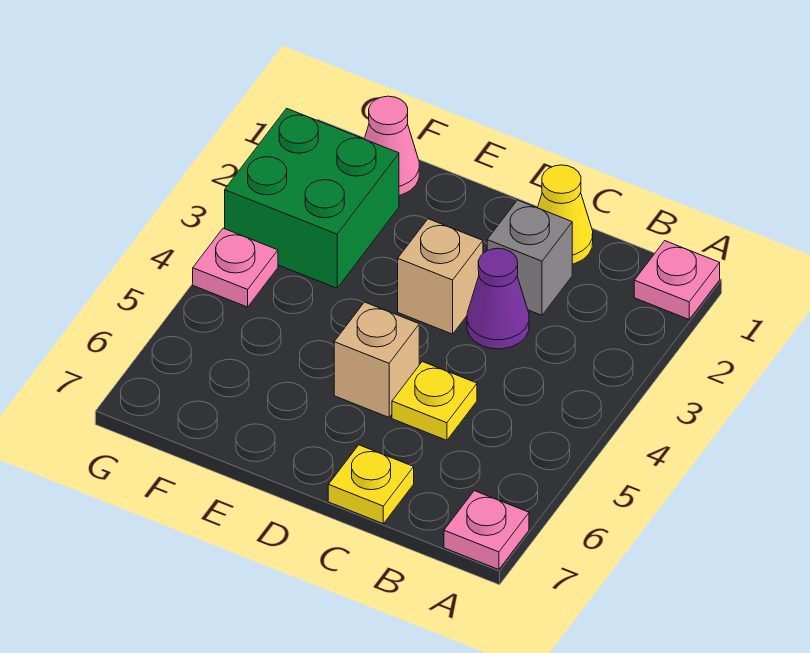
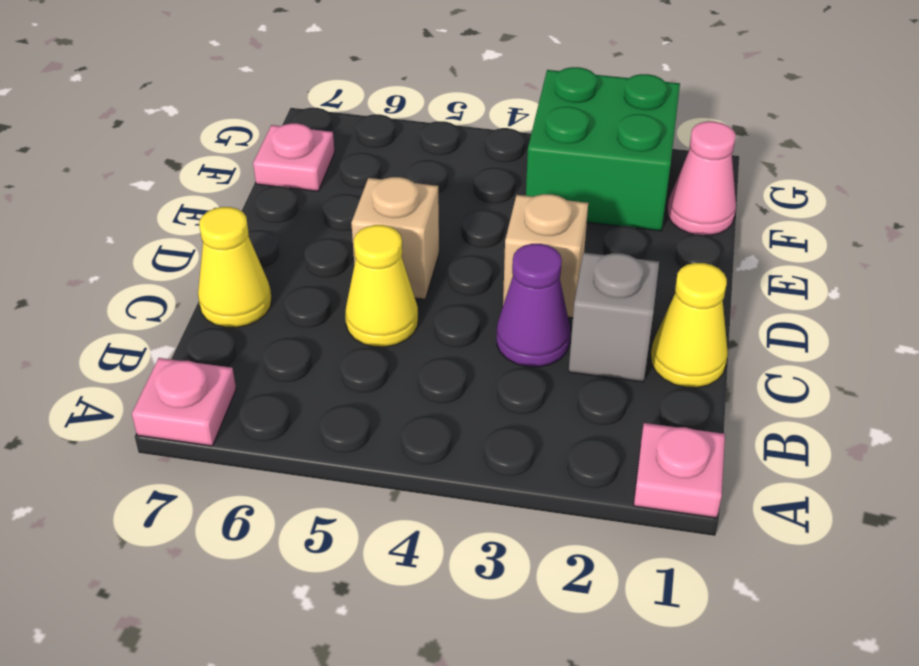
yellow plate C5 level 1 -> yellow cone C5 level 1
yellow plate C7 level 1 -> yellow cone C7 level 1
pink plate G4 level 1 -> pink plate F7 level 1

